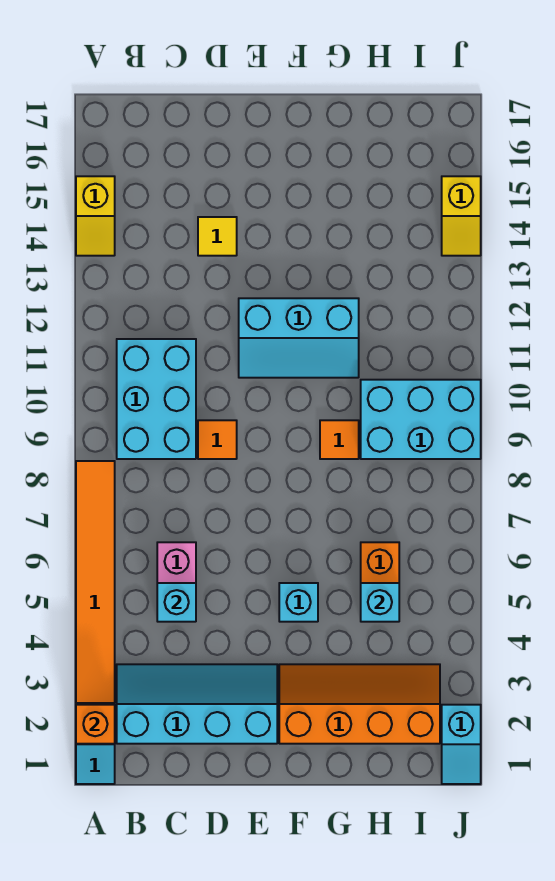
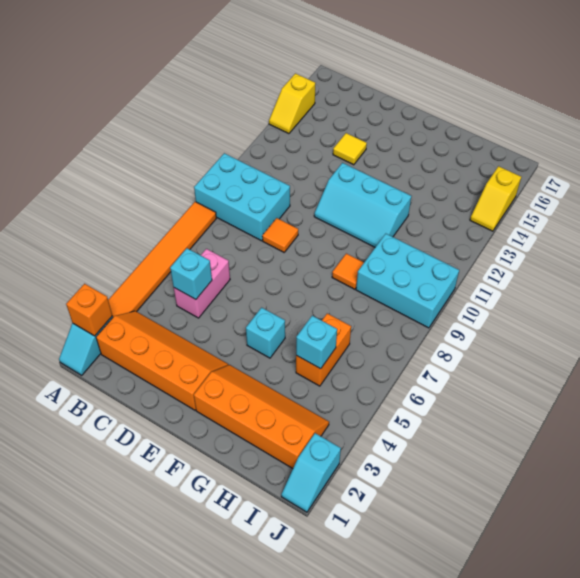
cyan slope B2:E3 level 1 top 2 -> orange slope B2:E3 level 1 top 2
cyan brick B9:C11 level 1 -> cyan brick A9:C10 level 1

